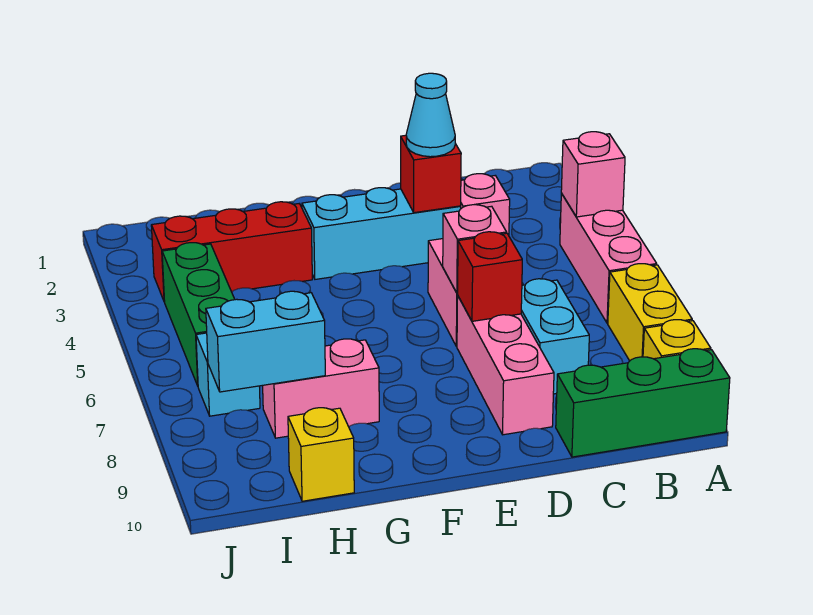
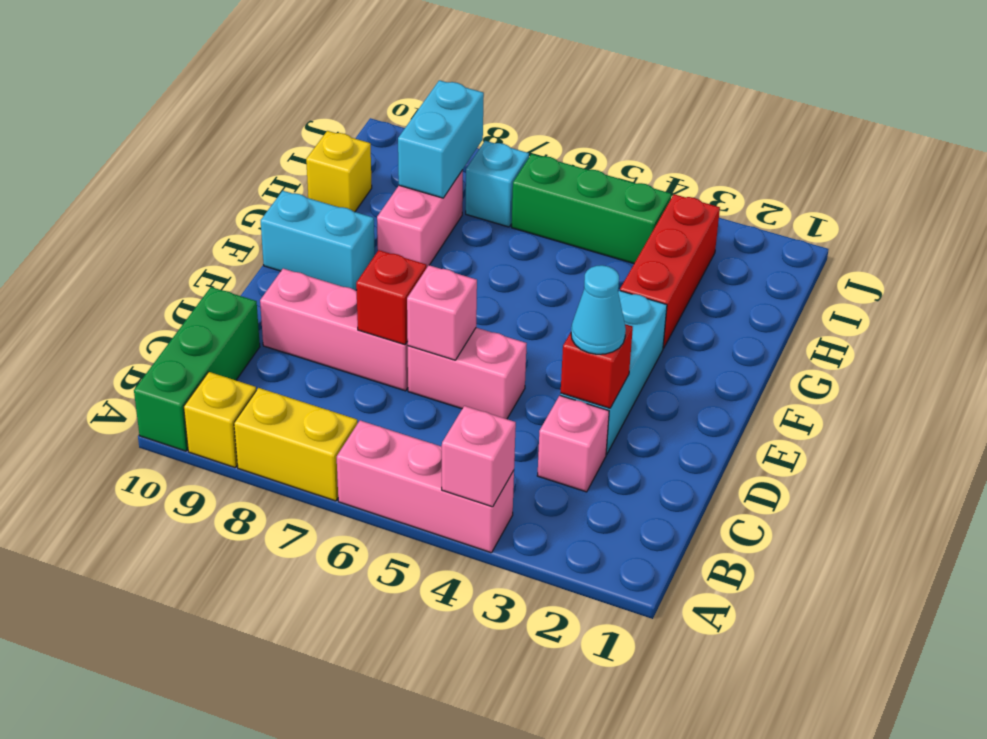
cyan brick C7:C8 level 1 -> cyan brick F9:F10 level 1

